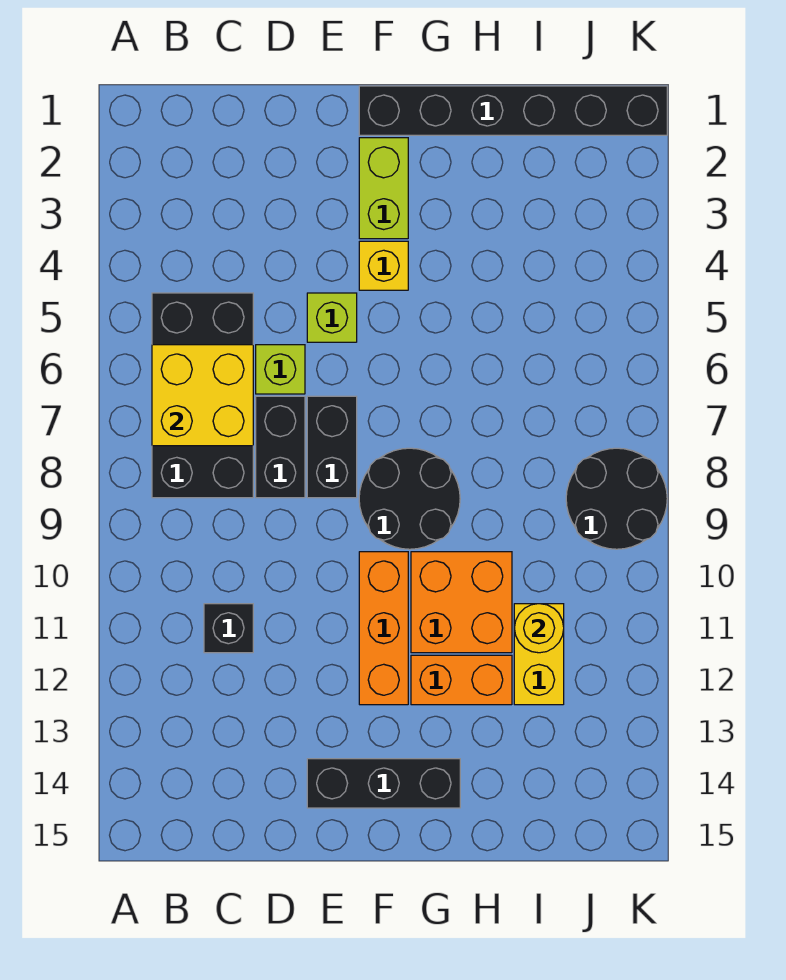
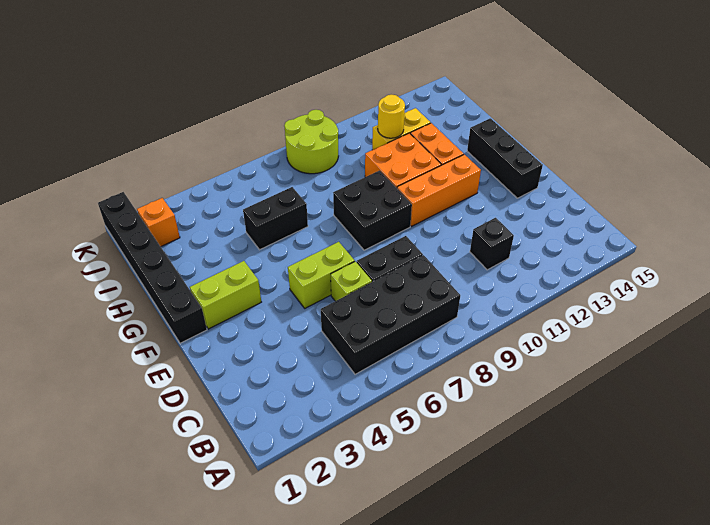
yellow brick B6:C7 level 2 -> none
lime brick E5 level 1 -> lime brick E5:E6 level 1
black brick E7:E8 level 1 -> black brick H5:H6 level 1
yellow brick F4 level 1 -> none
black round brick F8:G9 level 1 -> black brick F8:G9 level 1
none -> orange brick J2 level 1
black round brick J8:K9 level 1 -> lime round brick J8:K9 level 1

